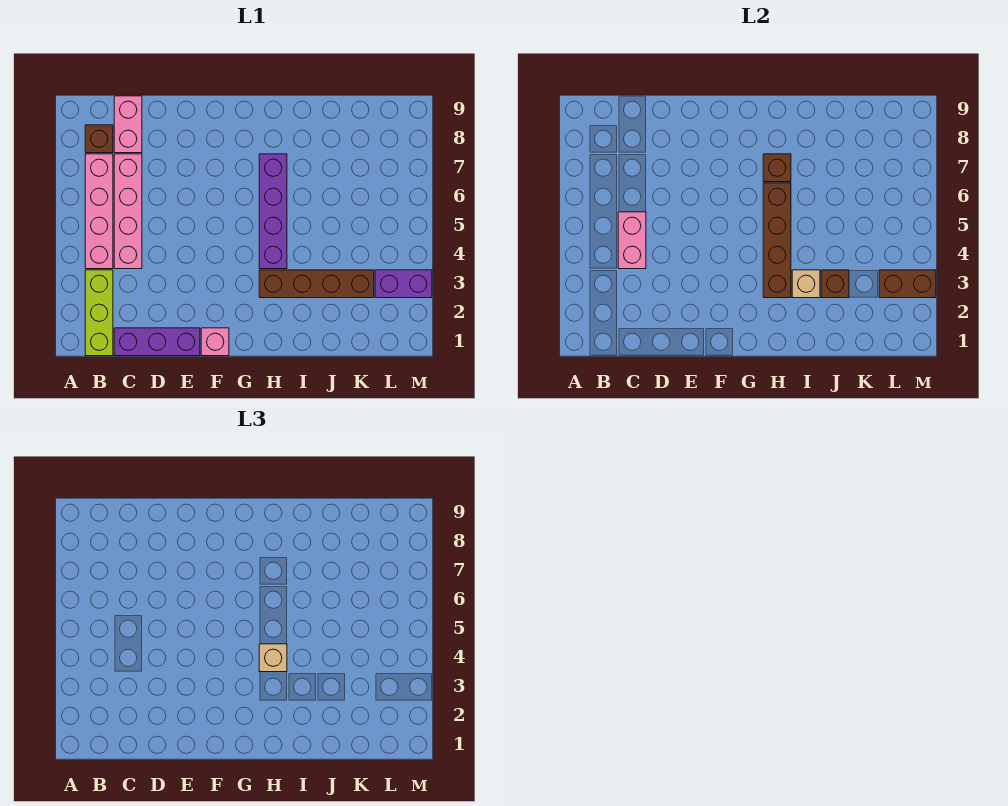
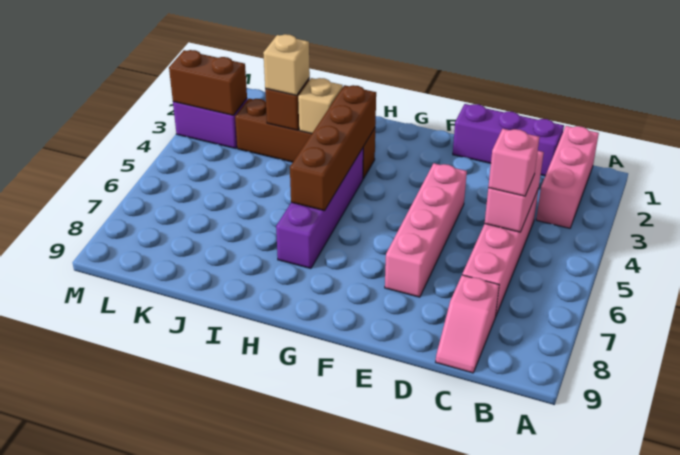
lime brick B1:B3 level 1 -> pink brick B1:B3 level 1
pink brick B4:B7 level 1 -> pink brick E4:E7 level 1
brown brick B8 level 1 -> none
pink brick C8:C9 level 1 -> pink slope C8:C9 level 1 top 8
pink brick F1 level 1 -> pink brick C5 level 3
tan brick H4 level 3 -> tan brick J3 level 3
brown brick H7 level 2 -> none

